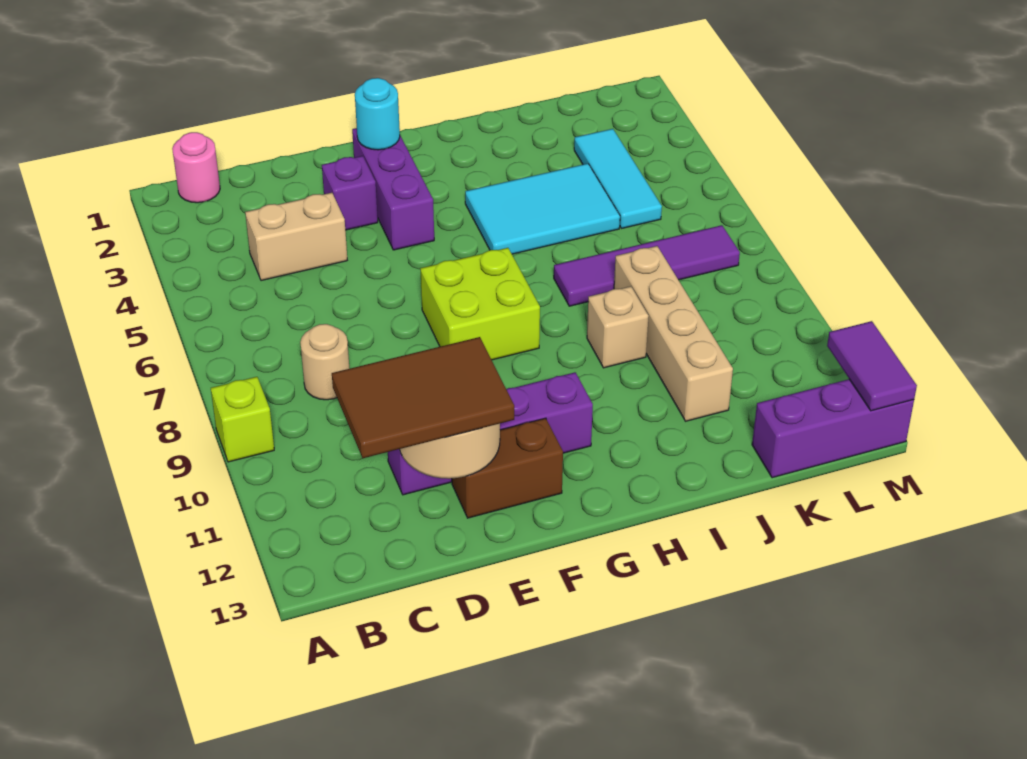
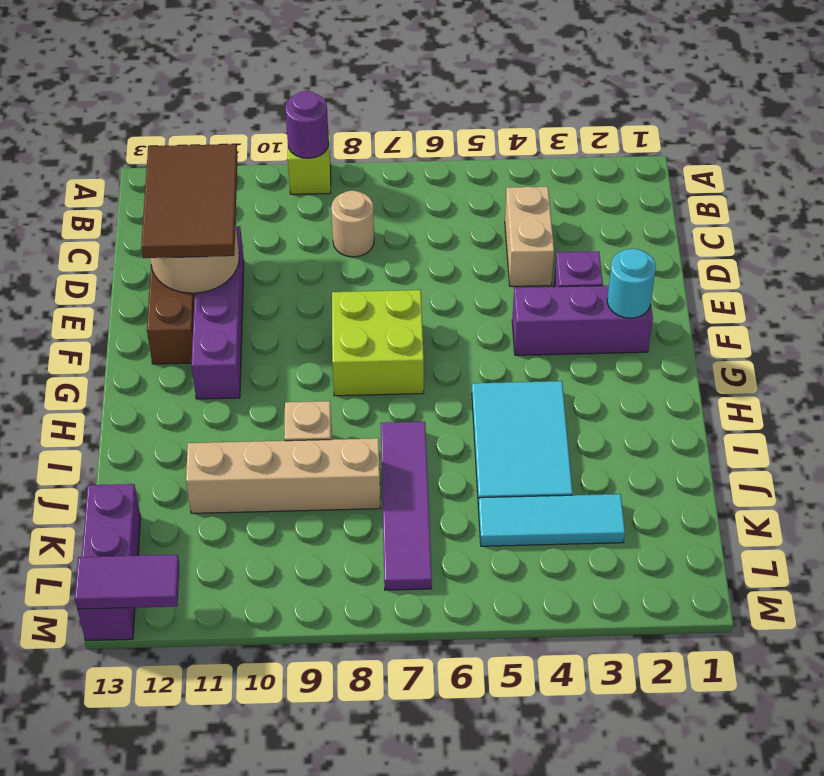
none -> purple round brick A9 level 2
pink round brick B1 level 1 -> none

